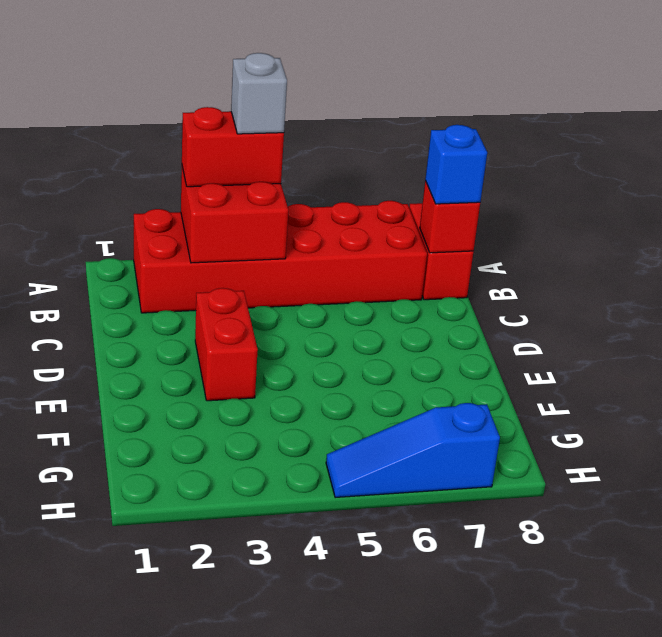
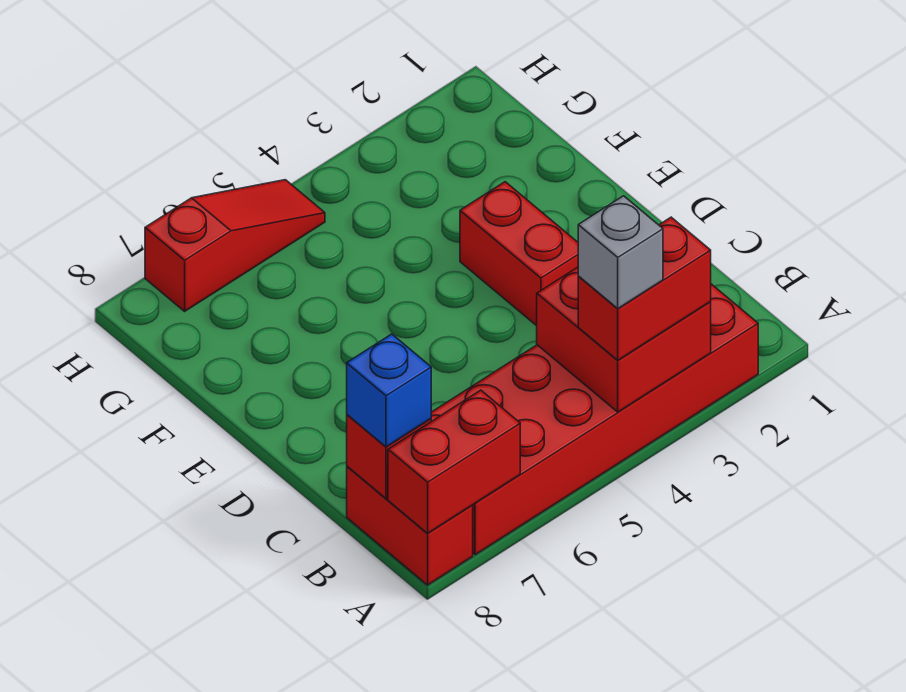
none -> red brick A7:A8 level 2
blue slope H5:H7 level 1 top 7 -> red slope H5:H7 level 1 top 7

